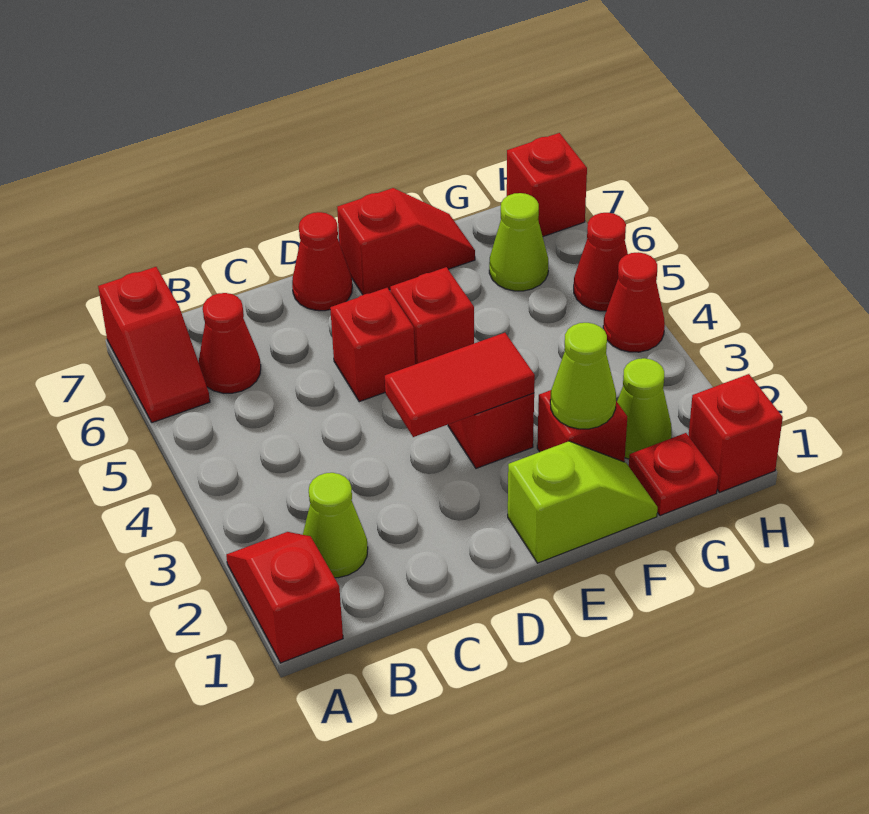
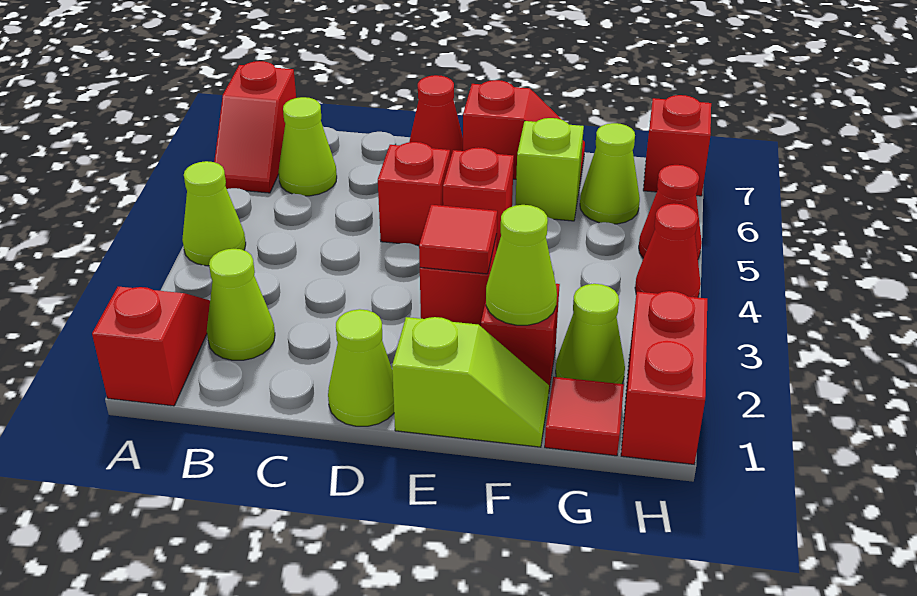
none -> lime cone A4 level 1
red cone B6 level 1 -> lime cone B6 level 1
none -> lime cone D1 level 1
red tile D3:E3 level 2 -> red tile E3 level 2
none -> lime brick F6 level 1
red plate G1 level 1 -> red tile G1 level 1
red brick H1 level 1 -> red brick H1:H2 level 1

